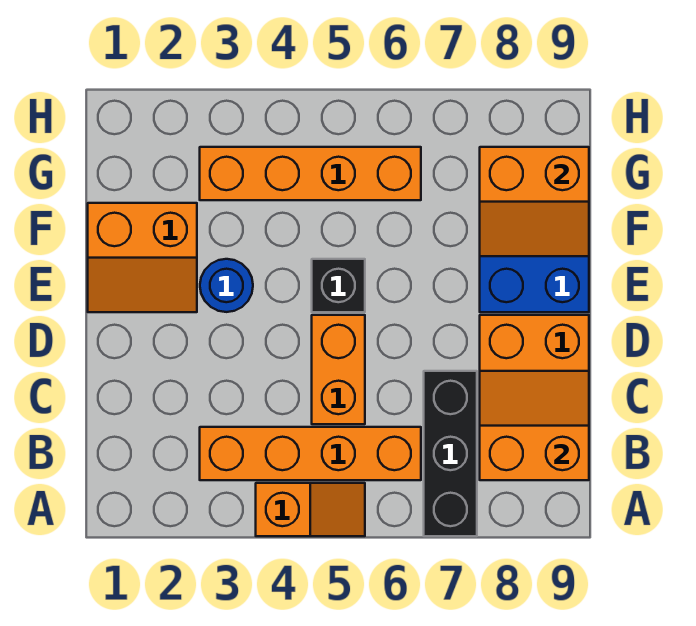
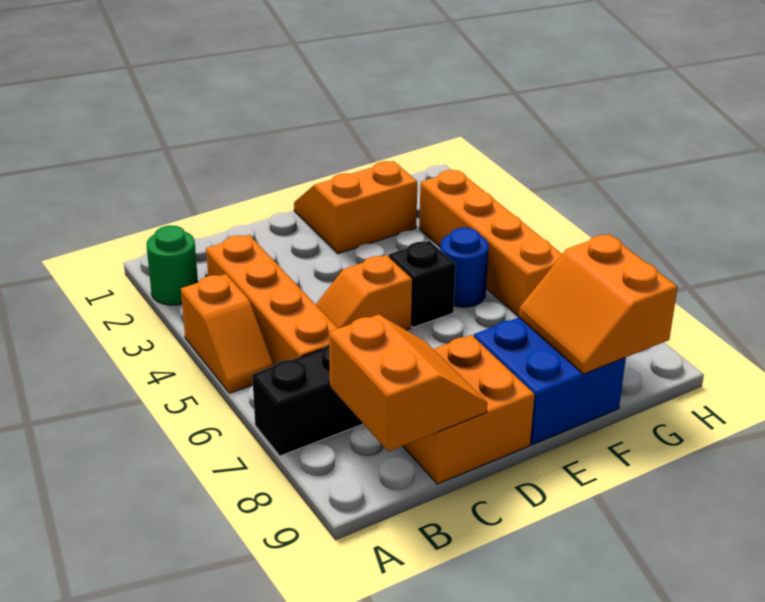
none -> green round brick A2 level 1
orange brick C5:D5 level 1 -> orange slope C5:D5 level 1 top D
orange slope E1:F2 level 1 top F -> orange slope E1:F2 level 1 top 2
blue round brick E3 level 1 -> blue round brick F5 level 1

